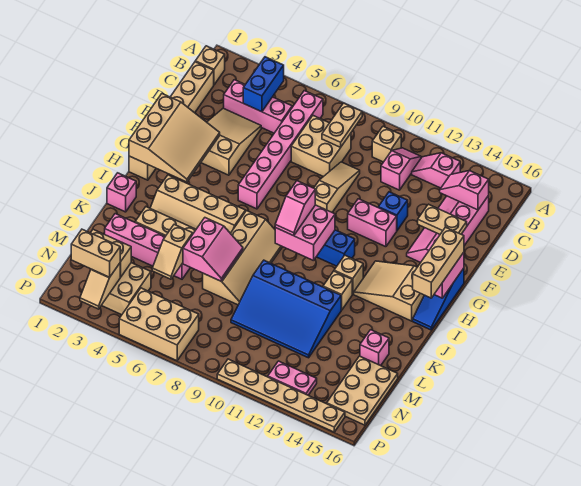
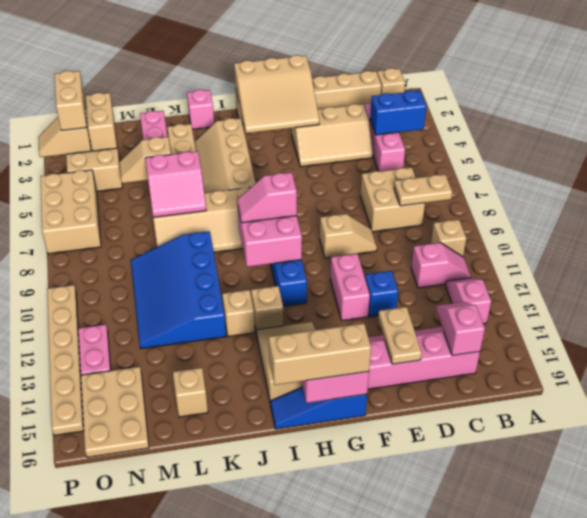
pink brick B6:G6 level 1 -> none
tan slope D3:F4 level 1 top F -> tan slope D3:F4 level 1 top 3
tan slope D9:F9 level 1 top F -> tan slope E9:F9 level 1 top F
pink brick L15 level 1 -> tan brick L15 level 1
tan plate M15:O16 level 1 -> tan plate N14:O16 level 1

